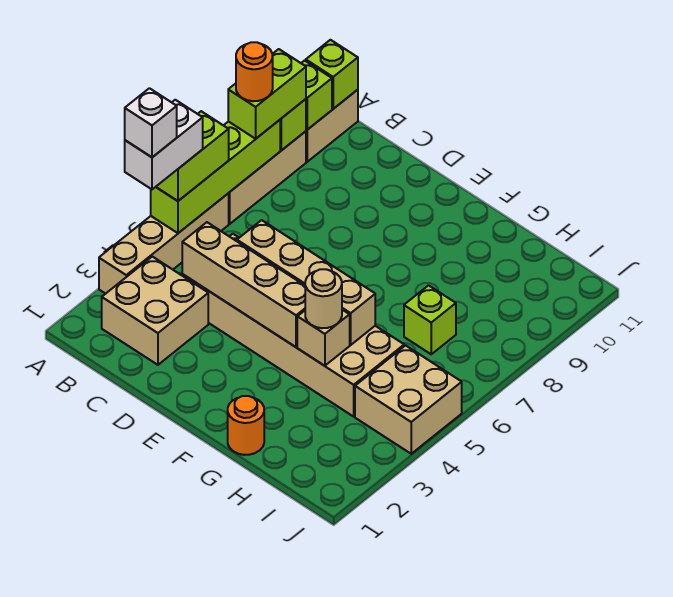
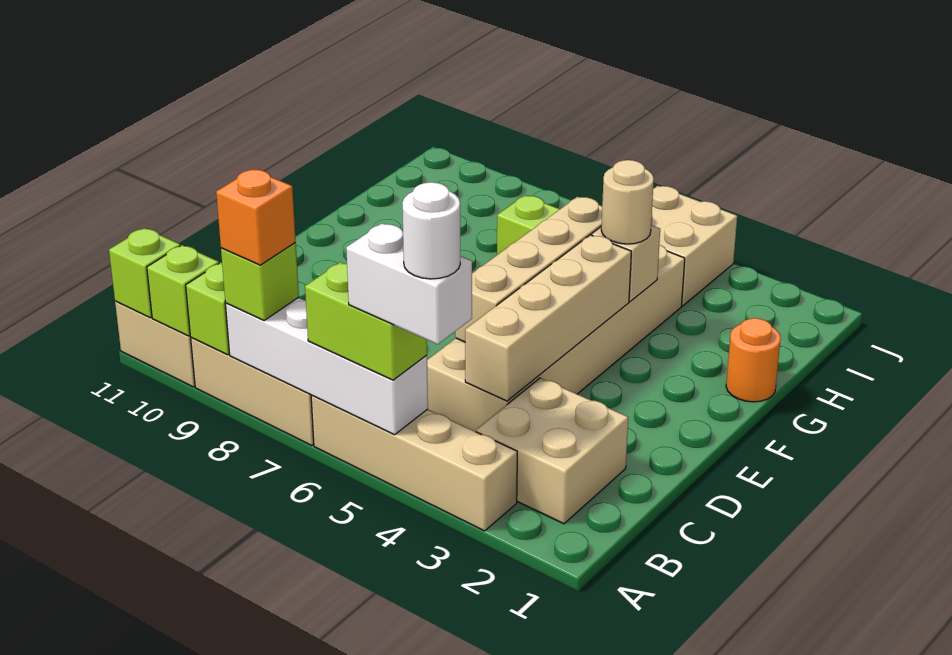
white brick A4 level 5 -> white round brick A4 level 5
lime brick A5:A8 level 2 -> white brick A5:A8 level 2
lime brick A8:A9 level 3 -> lime brick A8 level 3
orange round brick A8 level 4 -> orange brick A8 level 4

